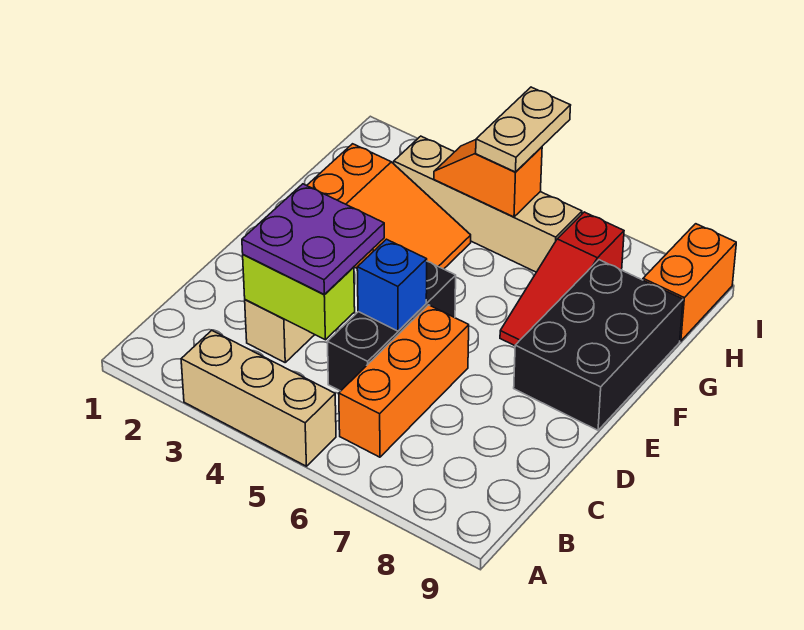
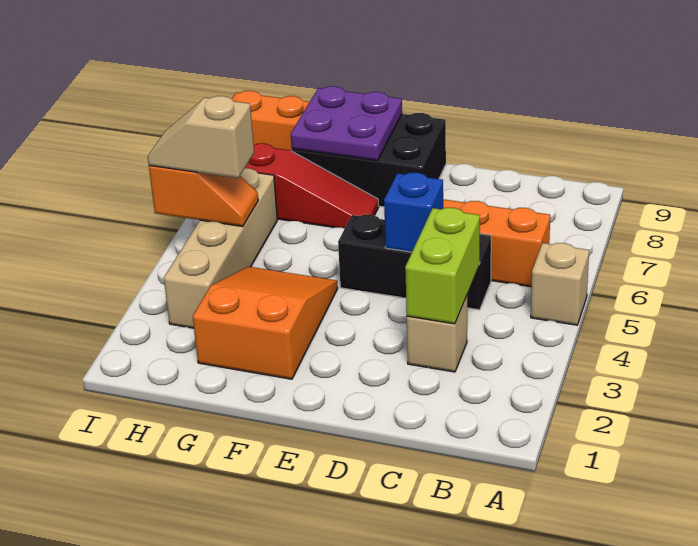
tan brick A3:A5 level 1 -> tan brick A5 level 1
purple plate C3:D4 level 3 -> purple plate F8:G9 level 2
orange slope H4:H5 level 2 top 5 -> orange slope H5:I5 level 2 top I
tan plate H5:I5 level 3 -> tan slope H5:I5 level 3 top H

